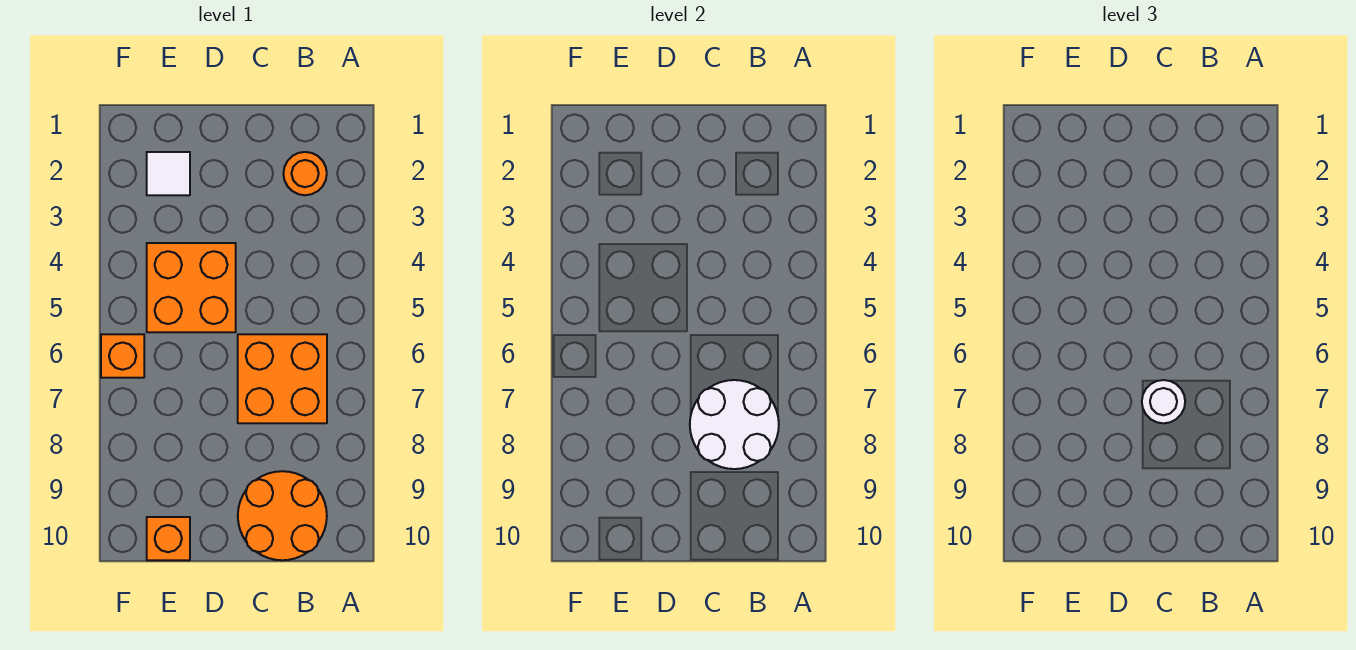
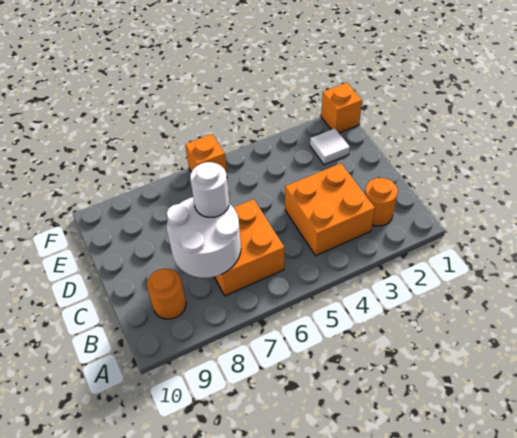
orange round brick B9:C10 level 1 -> orange round brick B9 level 1
orange brick D4:E5 level 1 -> orange brick B3:C4 level 1
orange brick E10 level 1 -> orange brick F1 level 1

